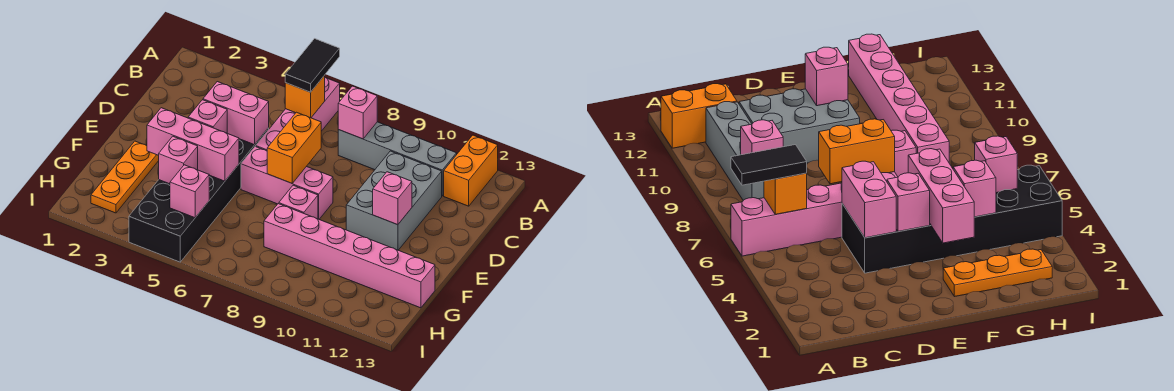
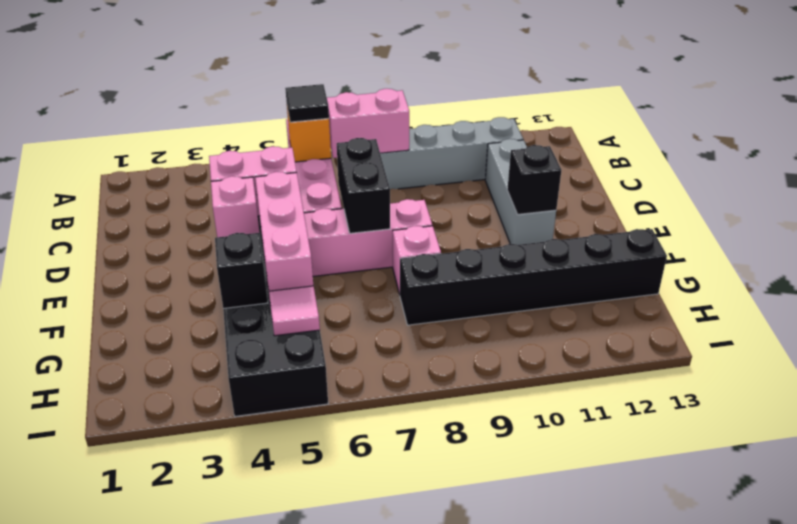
black tile A6:B6 level 3 -> black tile B6 level 3
orange brick A12:B12 level 1 -> none
pink brick B8 level 2 -> pink brick B7:B8 level 2
grey brick C10:E11 level 1 -> grey brick C11:E11 level 1
orange brick D7:E7 level 2 -> black brick D7:E7 level 2
pink brick E11 level 2 -> black brick E11 level 2
orange plate F2:H2 level 1 -> none
pink brick F3:F5 level 2 -> pink brick E5:G5 level 2
pink brick G4 level 2 -> black brick G4 level 2
pink brick G8:G13 level 1 -> black brick G8:G13 level 1
pink brick H5 level 2 -> pink tile H5 level 2

